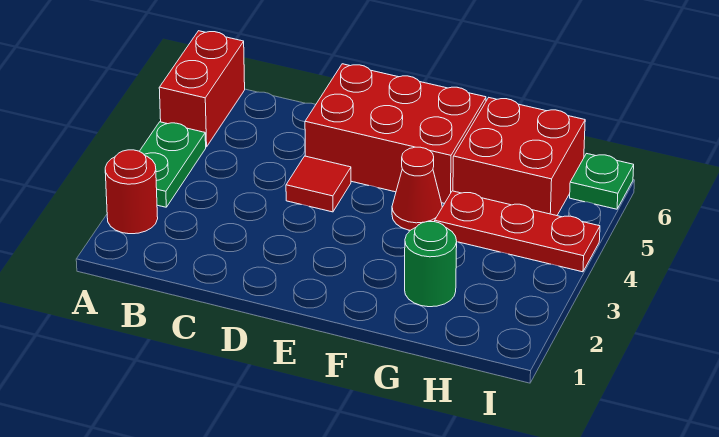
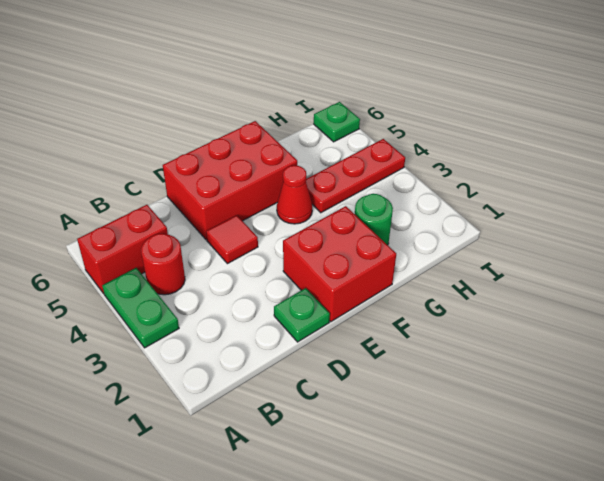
red round brick A2 level 1 -> red round brick B4 level 1
red brick A5:A6 level 1 -> red brick A5:B5 level 1
none -> green plate D1 level 1
red brick G5:H6 level 1 -> red brick E1:F2 level 1

